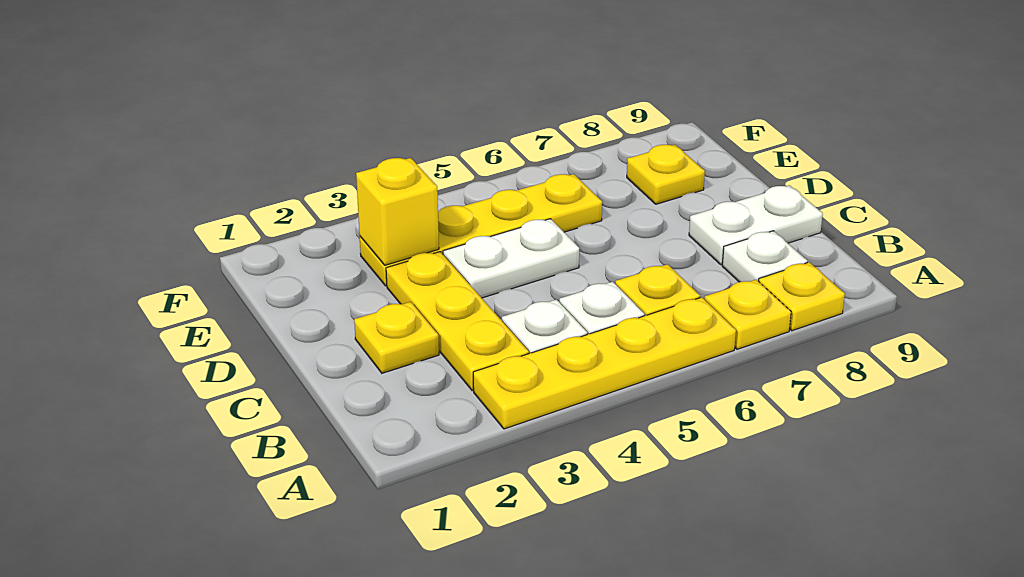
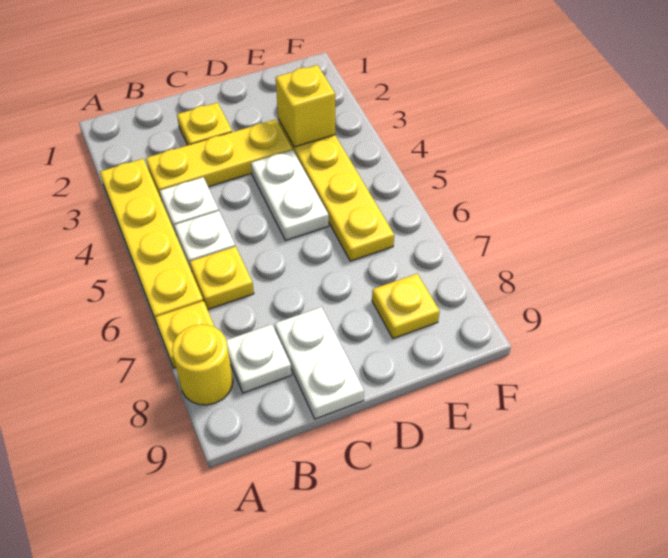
yellow plate A8 level 1 -> yellow round brick A8 level 1

